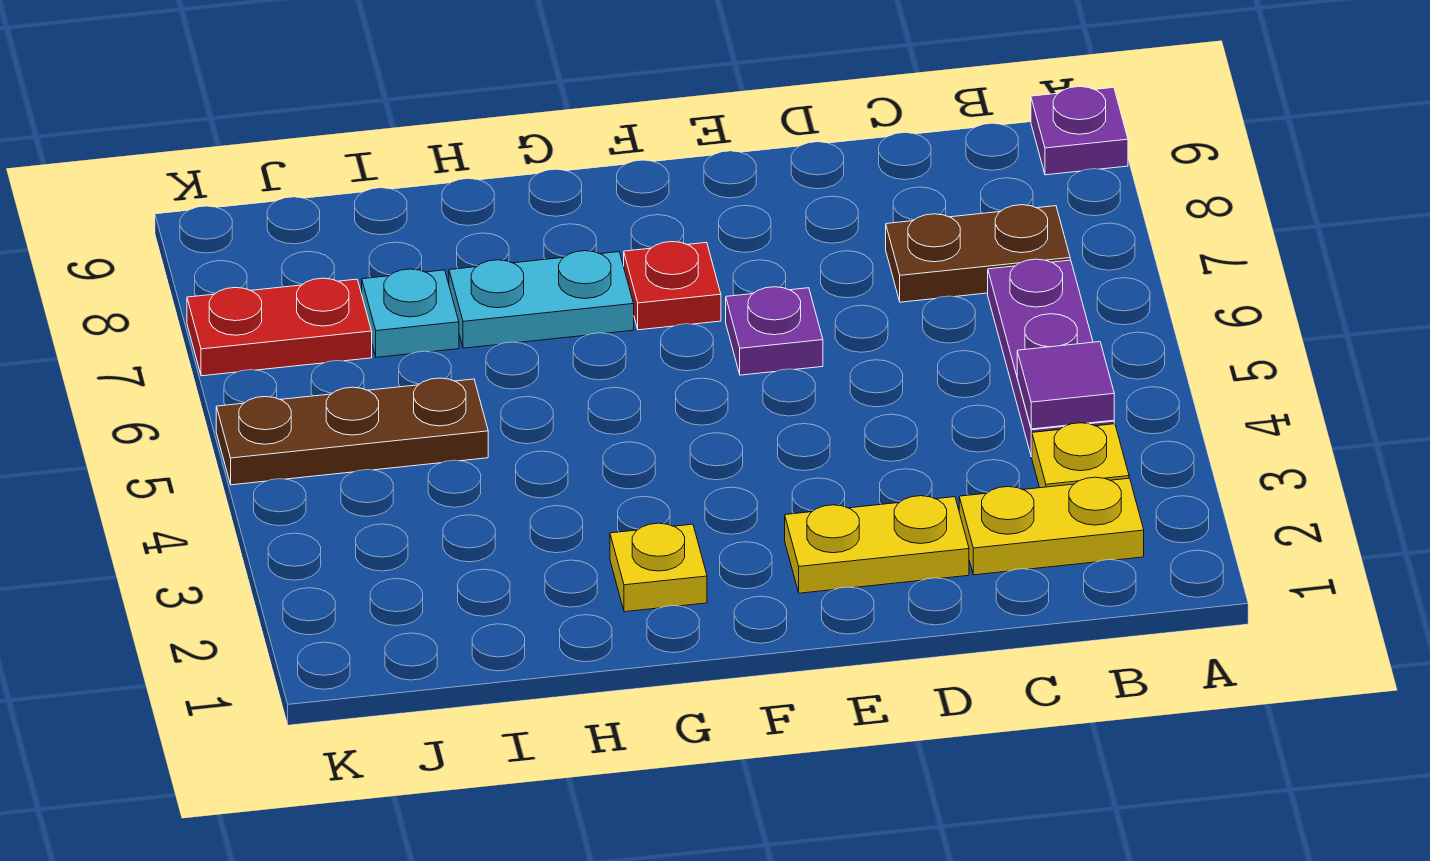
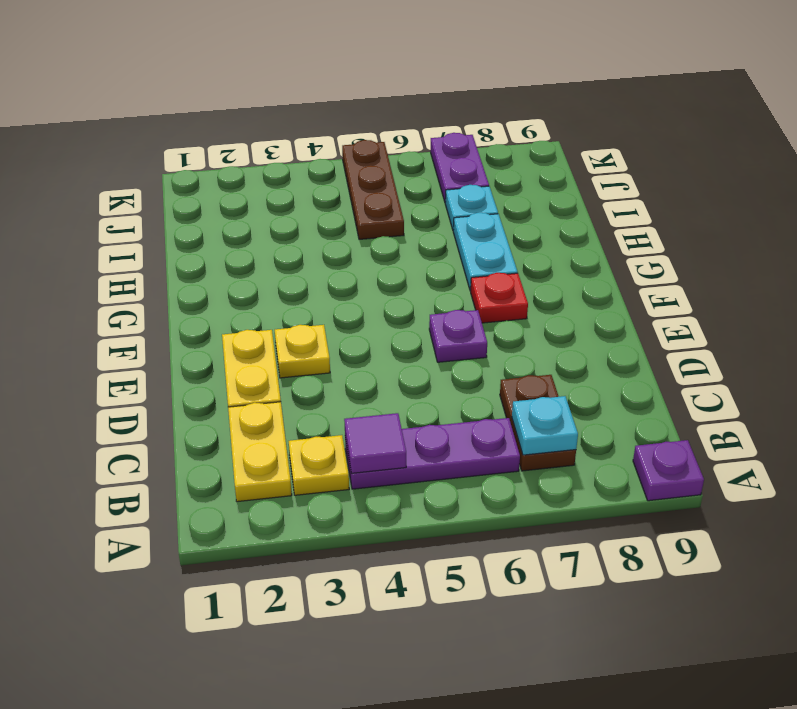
none -> cyan plate B7 level 2
yellow plate G2 level 1 -> yellow plate E3 level 1
red plate J7:K7 level 1 -> purple plate J7:K7 level 1

